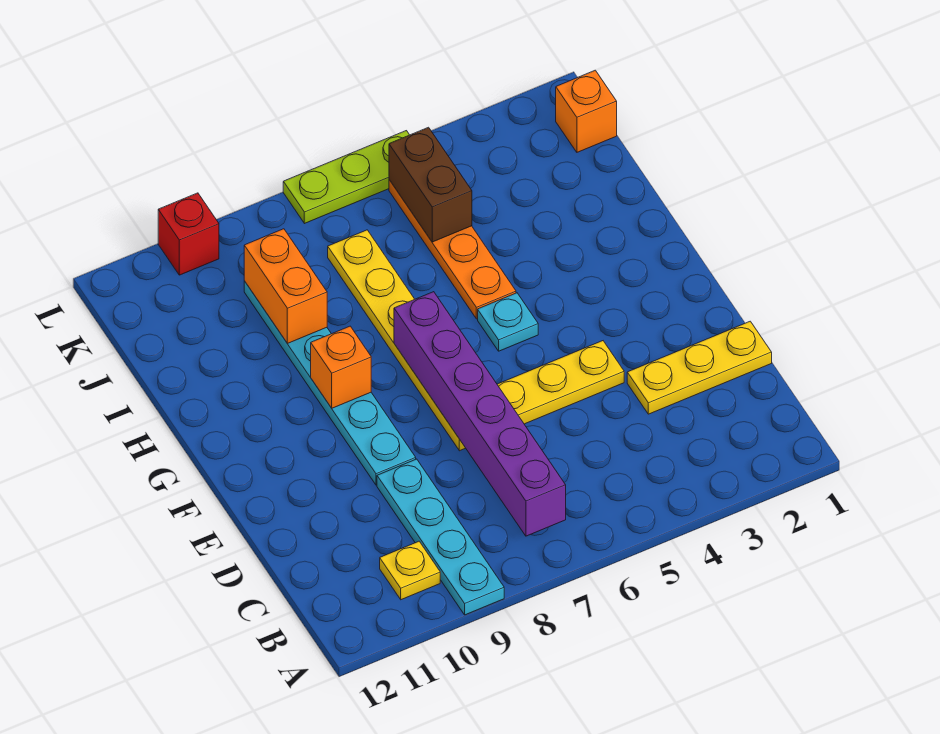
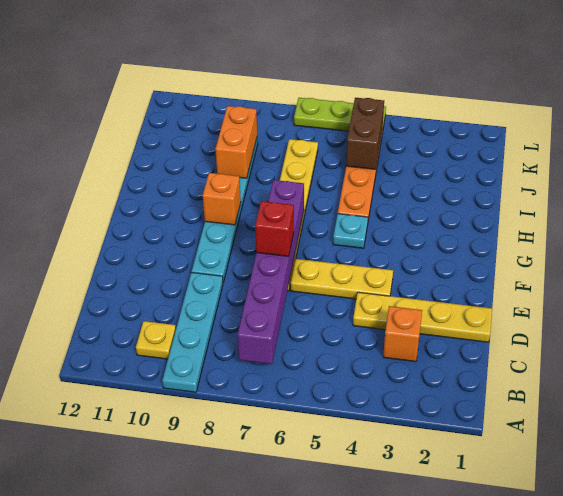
yellow plate D1:D3 level 1 -> yellow plate D1:D4 level 1
orange brick K1 level 1 -> orange brick C3 level 1
red brick L10 level 1 -> red brick E7 level 3

